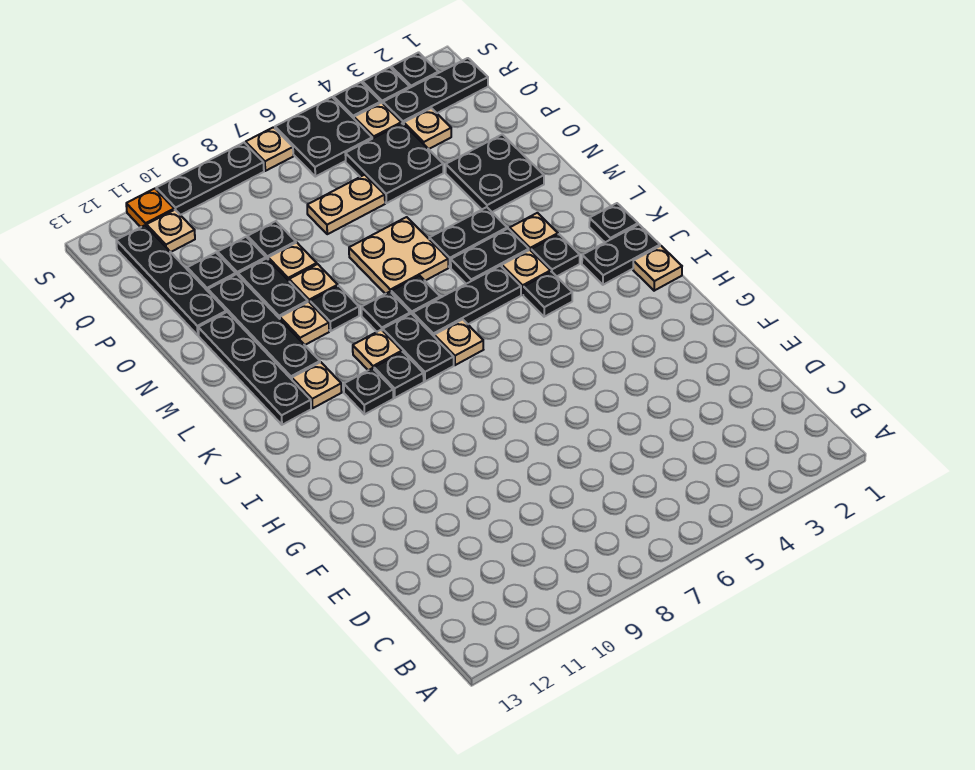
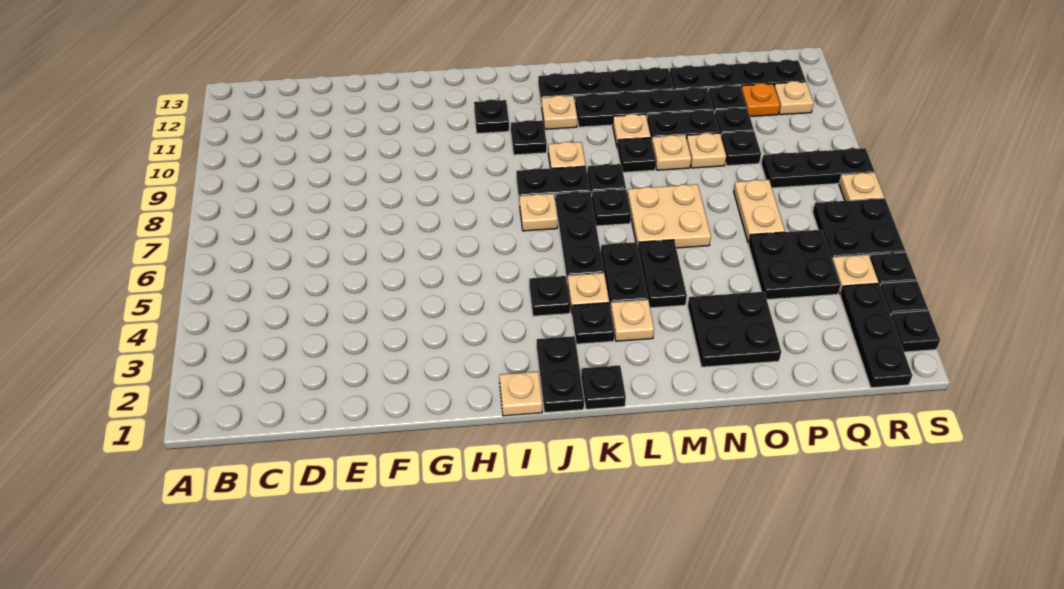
black plate J9 level 1 -> black plate I11 level 1
tan plate Q3 level 1 -> none
black plate S8:S10 level 1 -> black plate Q8:S8 level 1
orange plate S11 level 1 -> orange plate Q11 level 1

